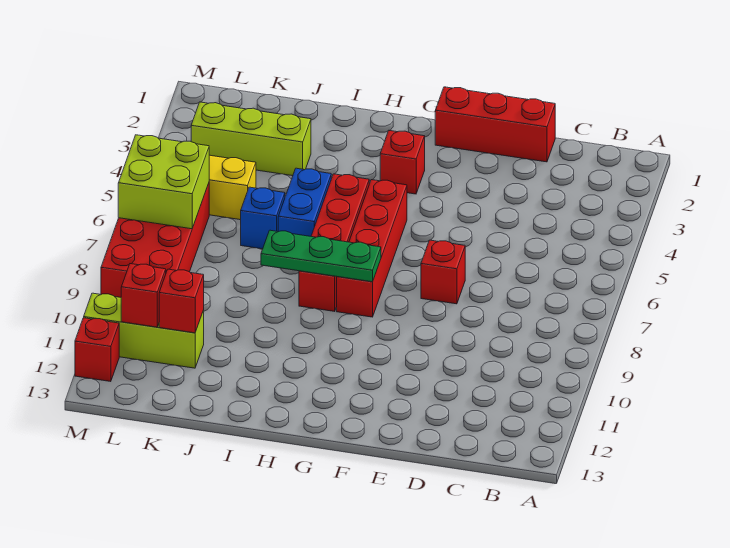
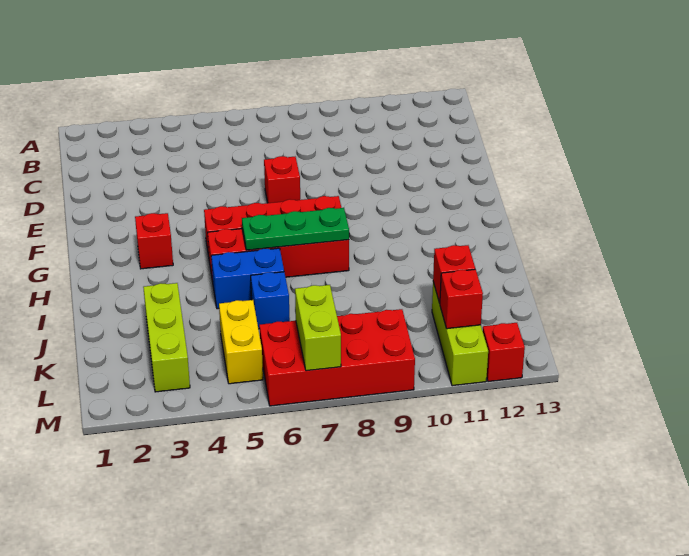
red brick D1:F1 level 1 -> none
green plate G8:I8 level 2 -> green plate H6:H8 level 2
lime brick L6:M7 level 2 -> lime brick L7:M7 level 2

